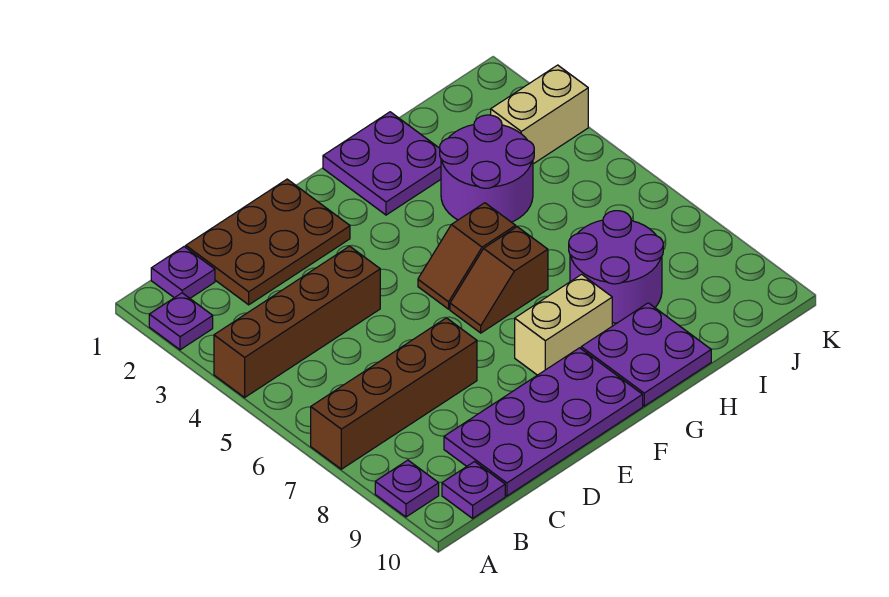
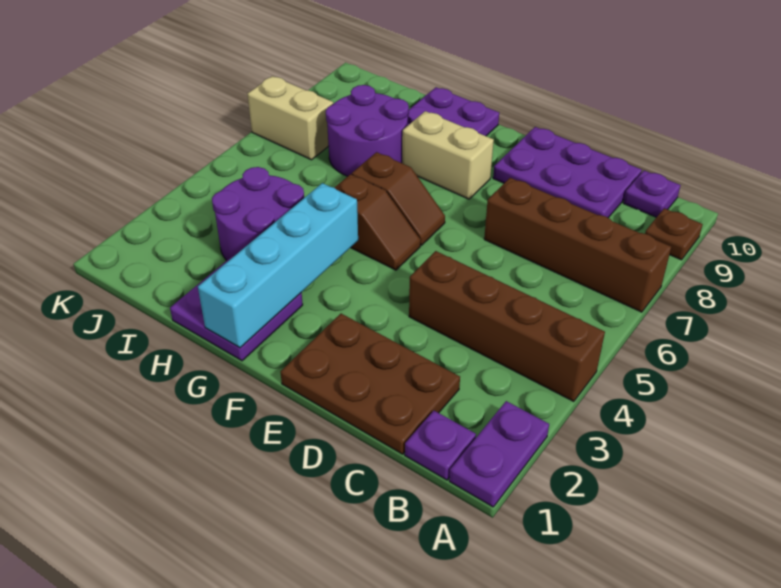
purple plate A2 level 1 -> purple plate A1:A2 level 1
purple plate A9 level 1 -> brown plate A9 level 1
purple plate C9:F10 level 1 -> purple plate C9:E10 level 1
none -> cyan brick G1:G4 level 2
tan brick J3:K3 level 1 -> tan brick J7:K7 level 1

